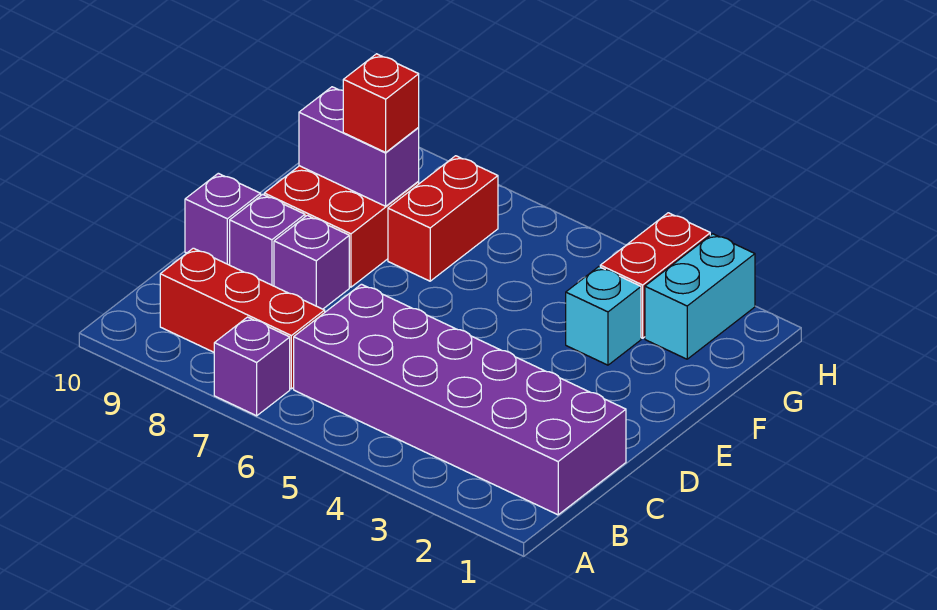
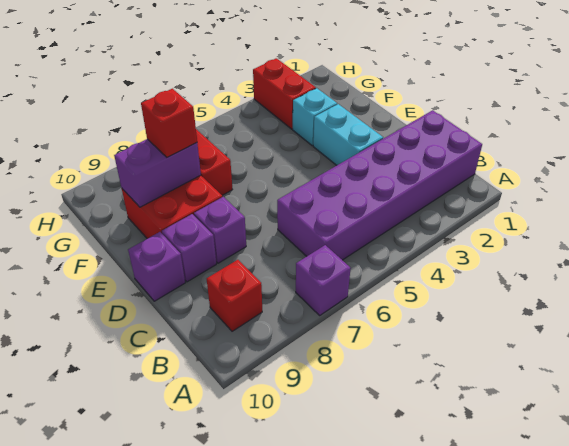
red brick B7:B9 level 1 -> red brick B9 level 1
cyan brick G2:H2 level 1 -> cyan brick D3:E3 level 1

